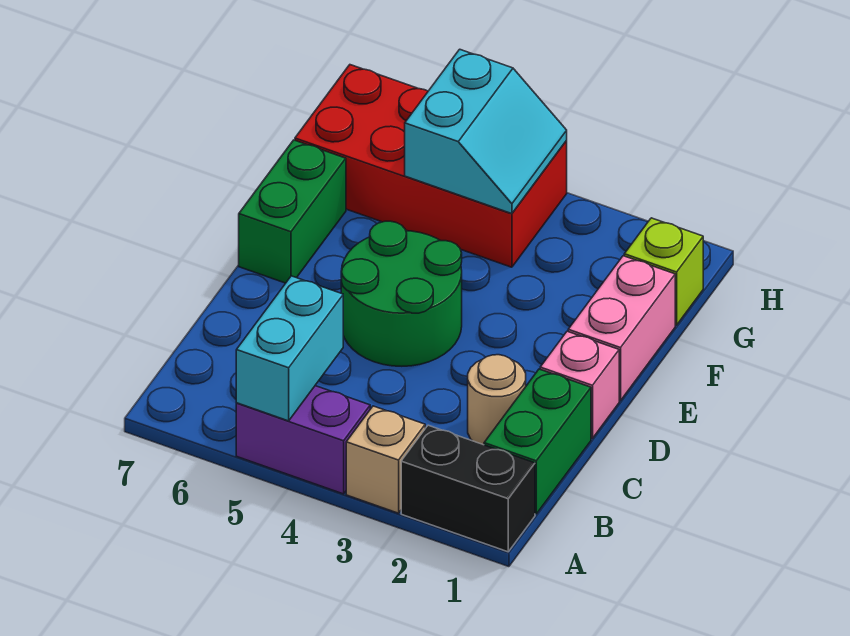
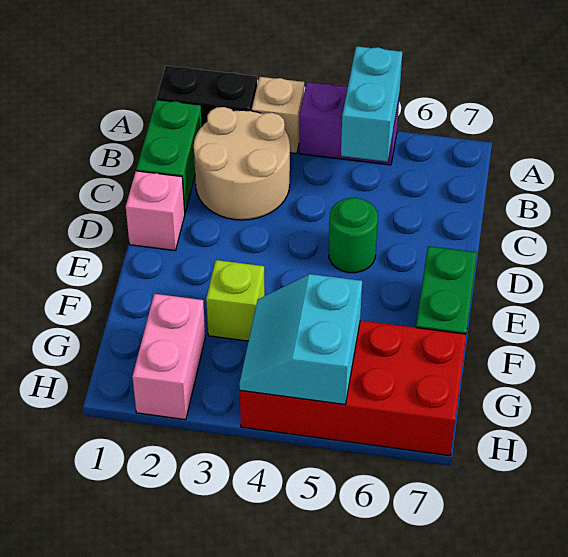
tan round brick C2 level 1 -> tan round brick B2:C3 level 1
green round brick D4:E5 level 1 -> green round brick D5 level 1
pink brick E1:F1 level 1 -> pink brick G2:H2 level 1
lime brick G1 level 1 -> lime brick F3 level 1

